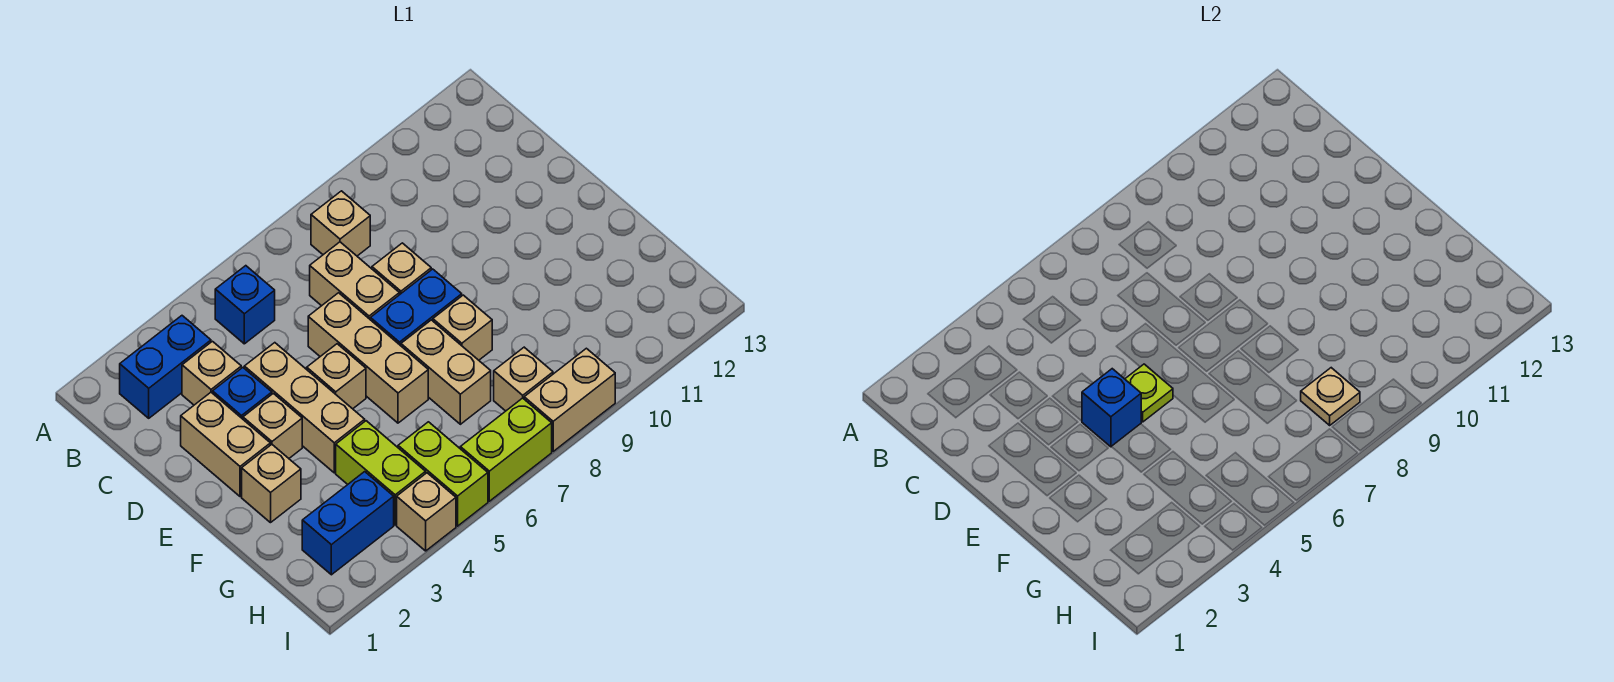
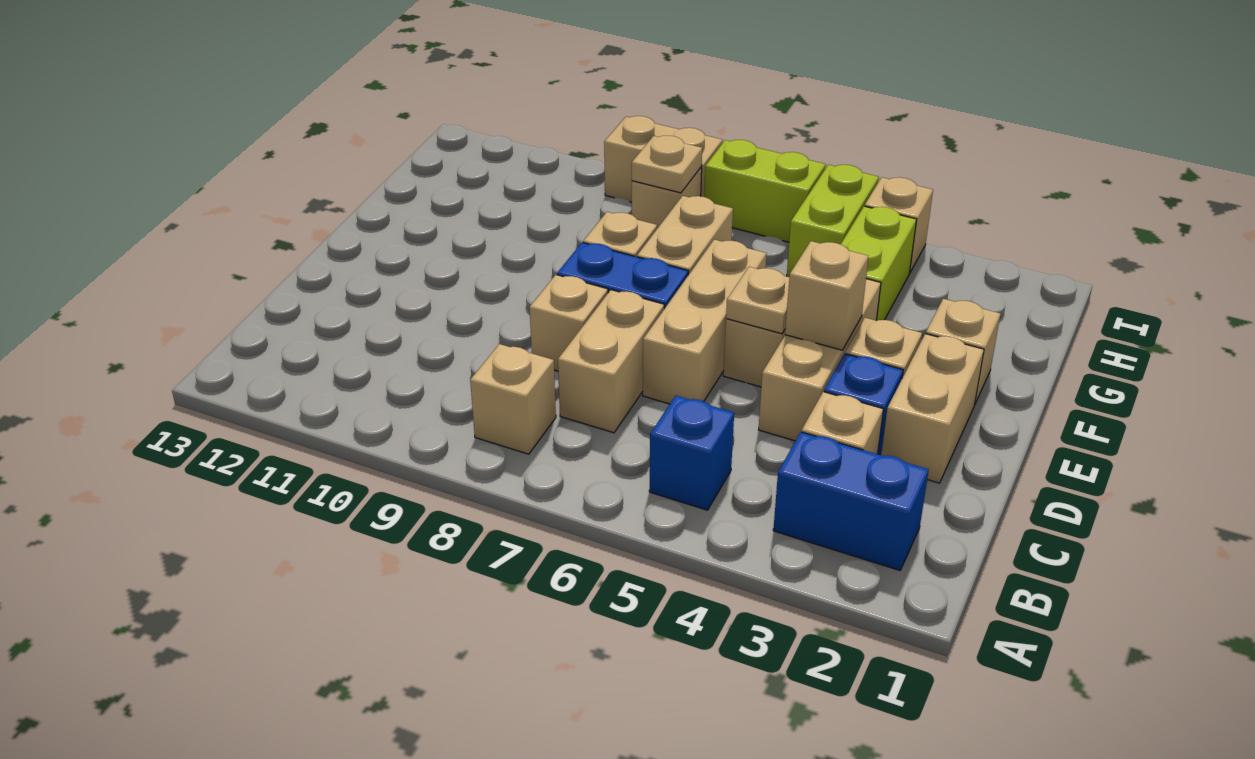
blue brick E4 level 2 -> tan brick E4 level 2
lime plate E5 level 2 -> tan plate E5 level 2
blue brick H2:H3 level 1 -> none

